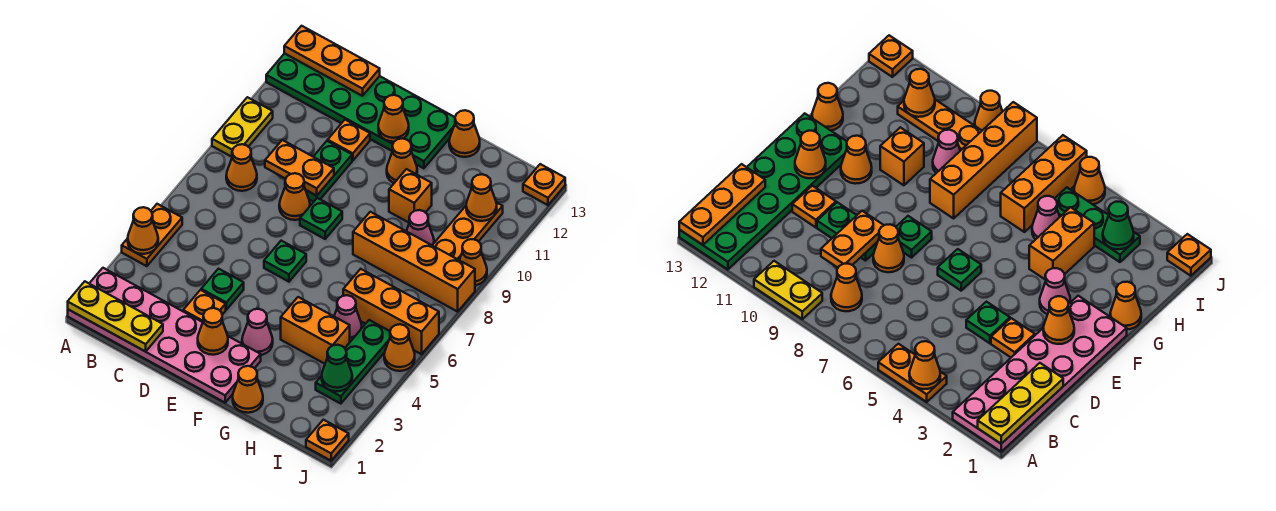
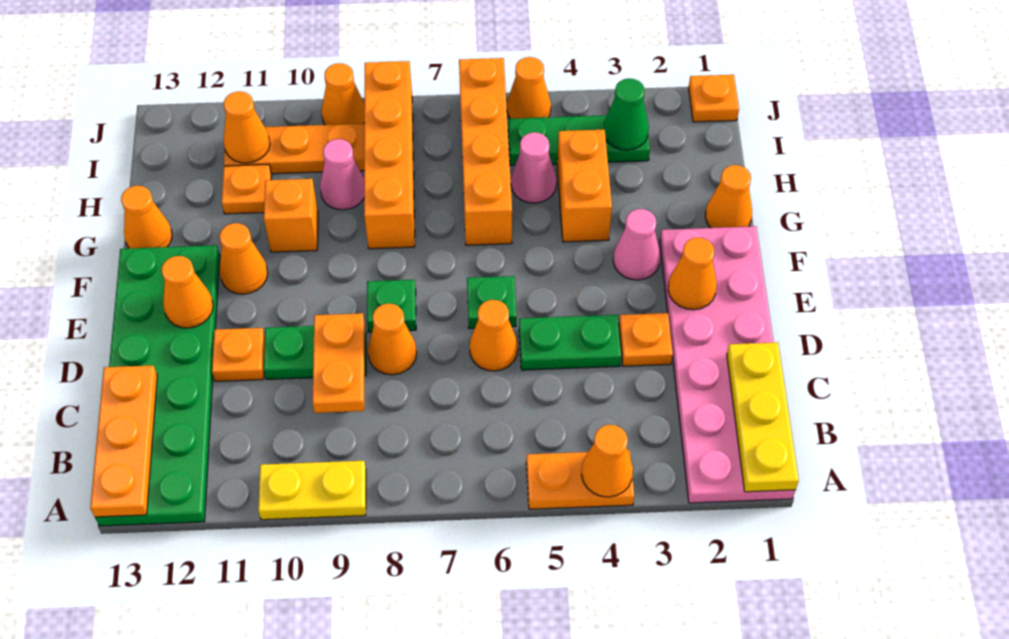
orange cone B8 level 1 -> orange cone D6 level 1
green plate D4 level 1 -> green plate D4:D5 level 1
orange brick H6:J6 level 1 -> orange brick G6:J6 level 1
orange plate J13 level 1 -> orange plate H11 level 1

